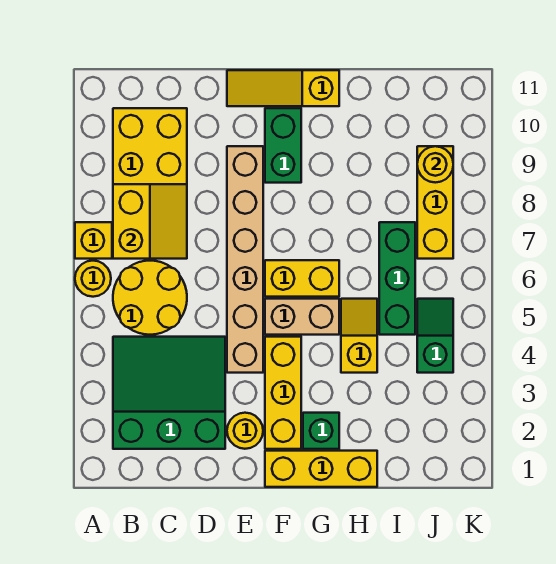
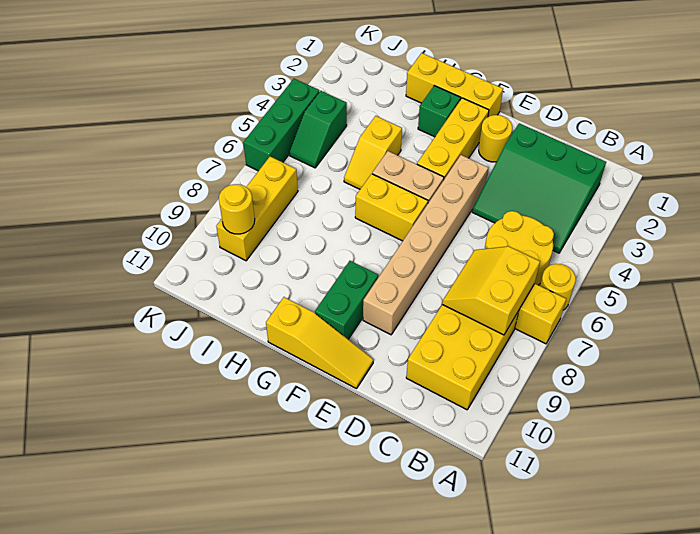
green brick I5:I7 level 1 -> green brick K4:K6 level 1

